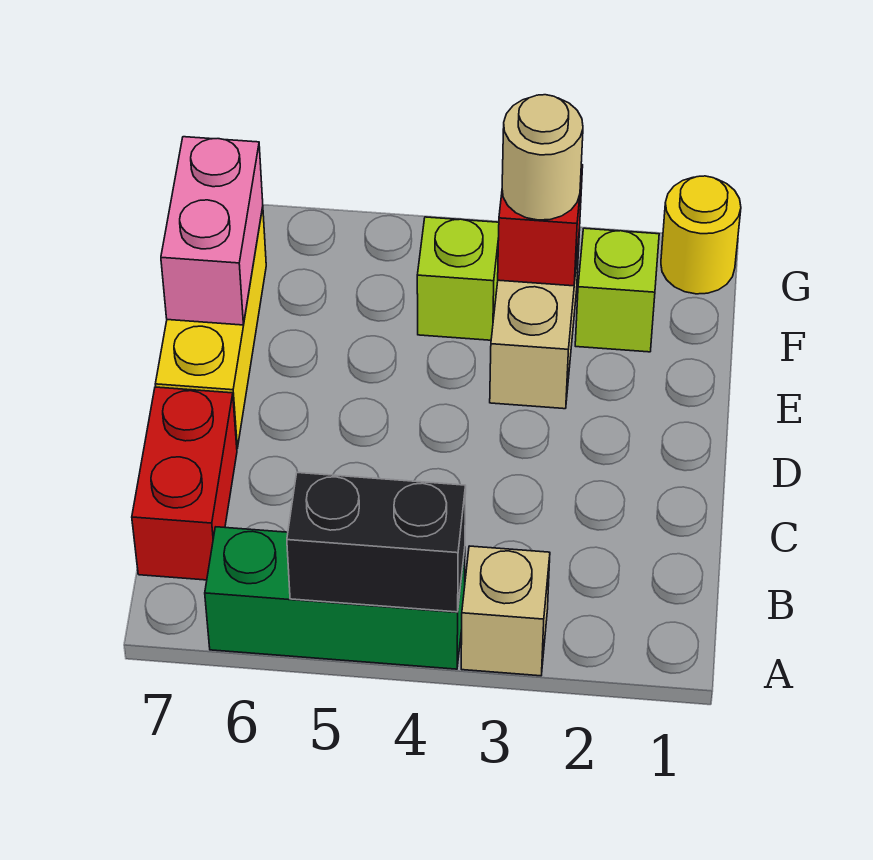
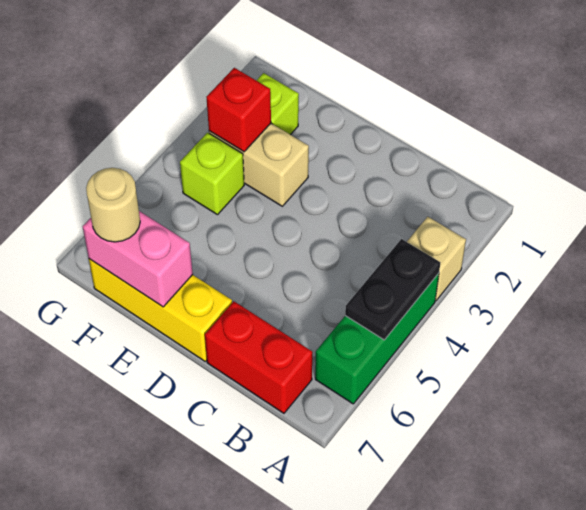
black brick A4:A5 level 2 -> black plate A4:A5 level 2
tan round brick F3 level 3 -> tan round brick F7 level 3
yellow round brick G1 level 1 -> none

